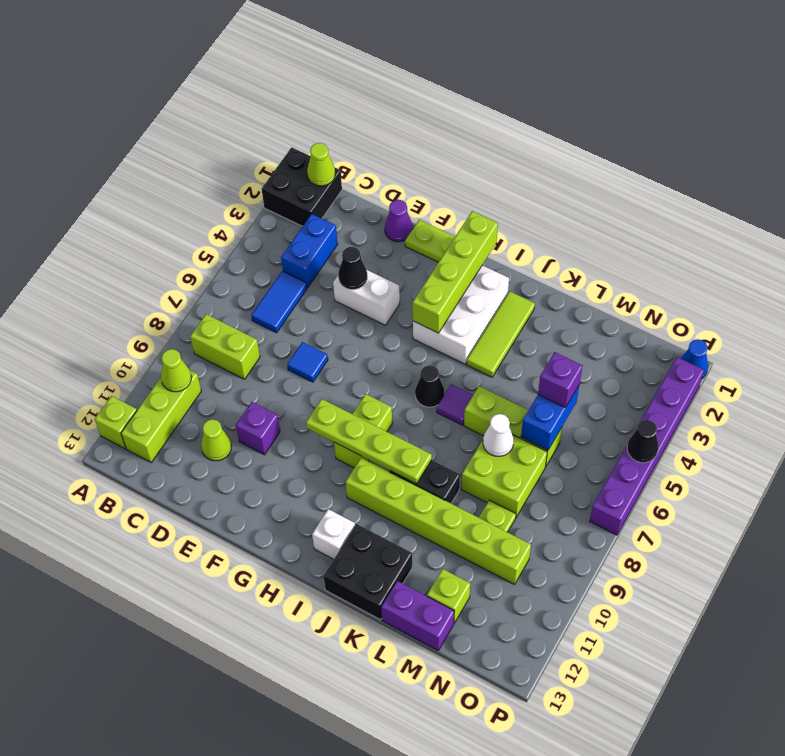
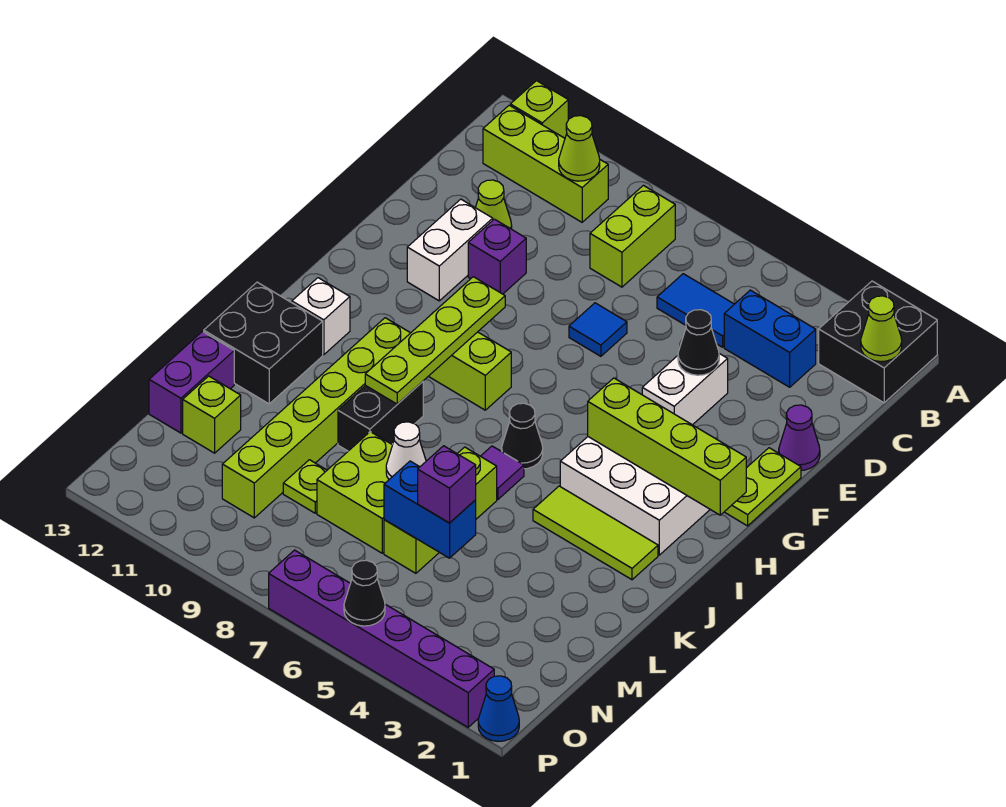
none -> white brick E11:F11 level 1

